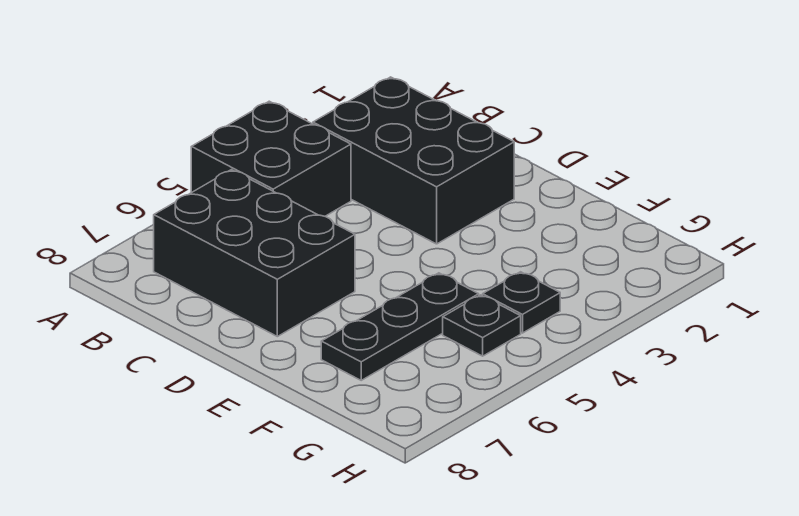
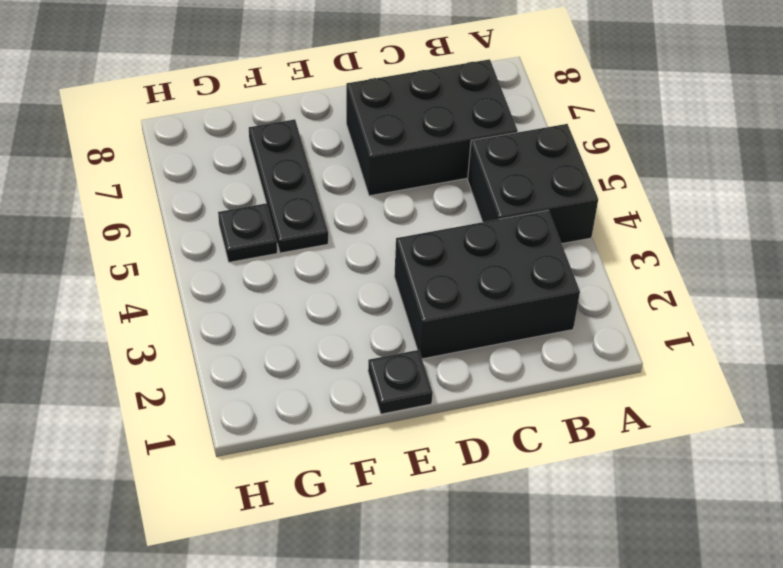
black plate G4 level 1 -> black plate E1 level 1

